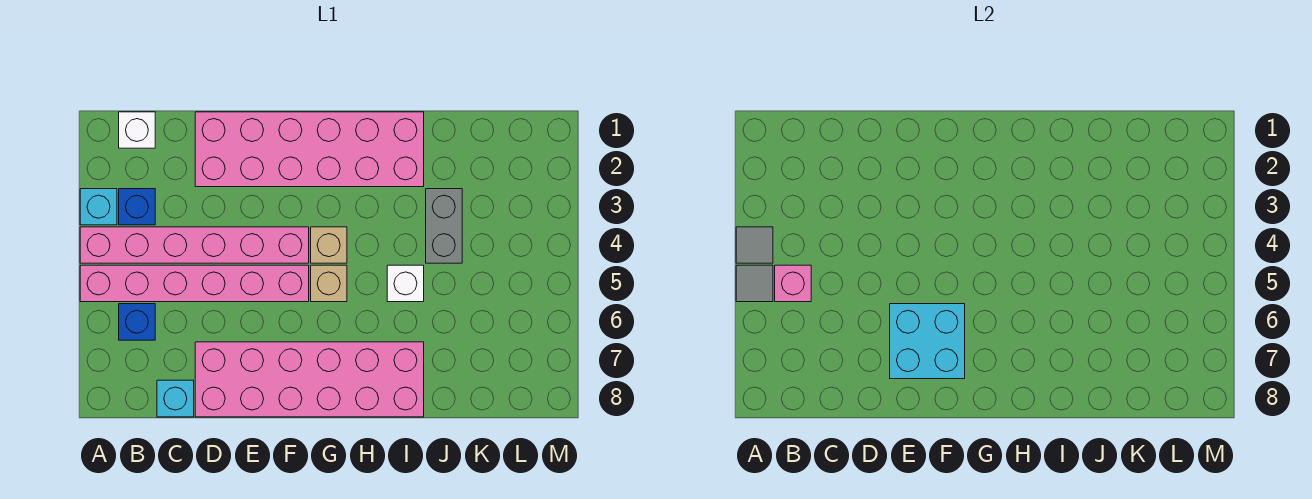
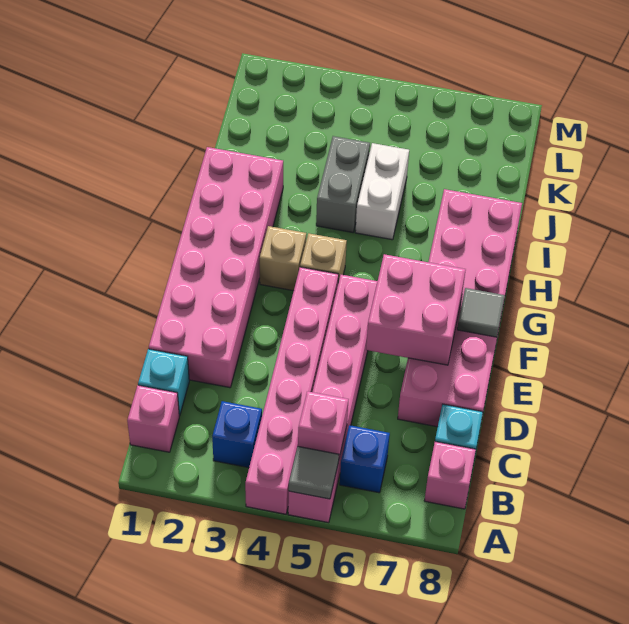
cyan brick A3 level 1 -> cyan brick C1 level 1
grey tile A4 level 2 -> grey tile F8 level 2
white brick B1 level 1 -> pink brick B1 level 1
none -> pink brick B8 level 1
cyan brick E6:F7 level 2 -> pink brick E6:F7 level 2
tan brick G5 level 1 -> tan brick G3 level 1
white brick I5 level 1 -> white brick I5:J5 level 1
grey brick J3:J4 level 1 -> grey brick I4:J4 level 1

